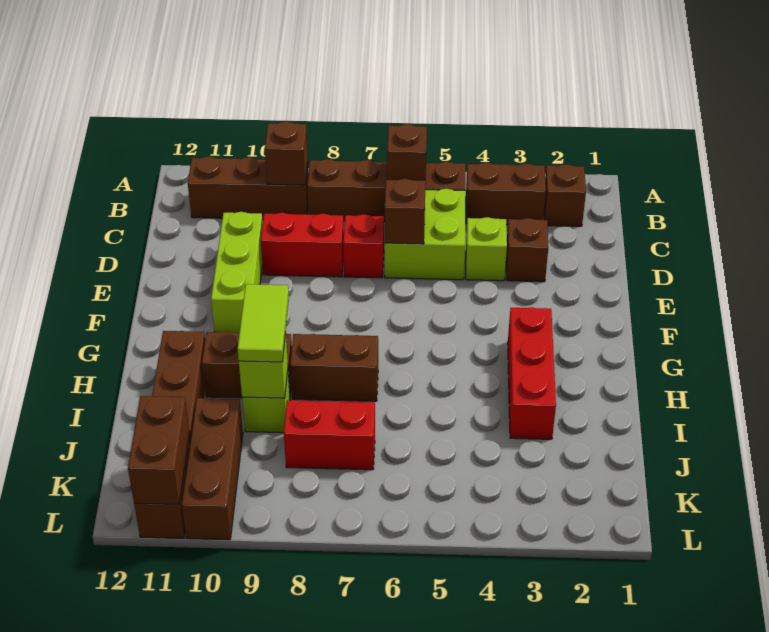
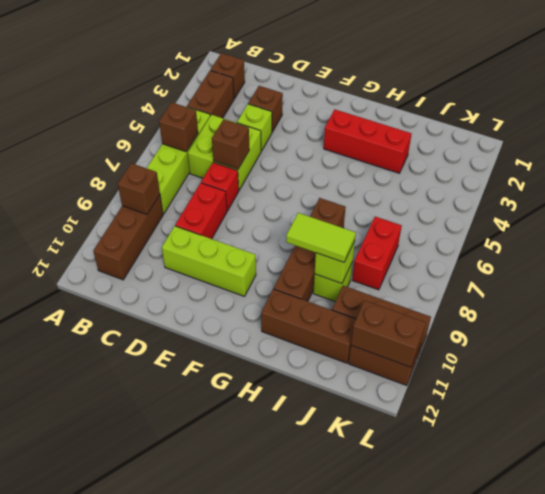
brown brick B5:B8 level 1 -> lime brick B5:B8 level 1

